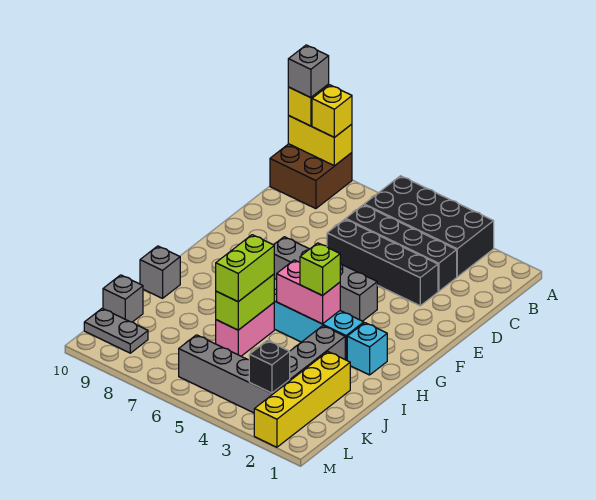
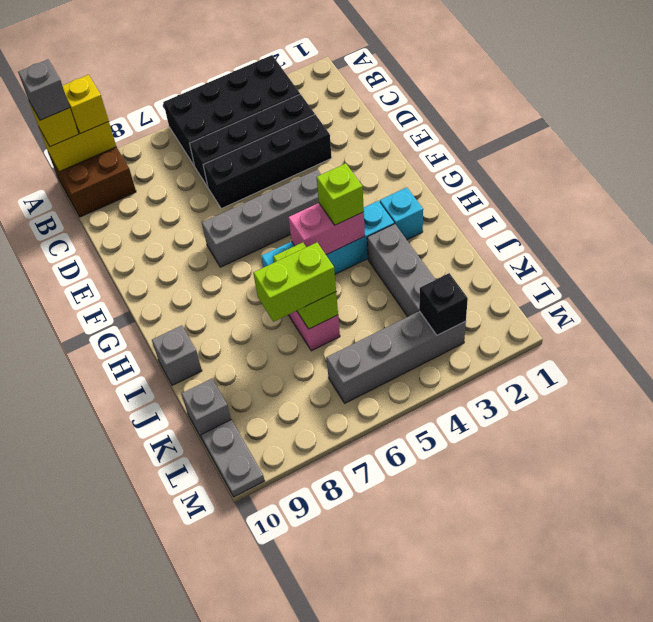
lime brick I6:J6 level 3 -> lime brick J6:J7 level 3
yellow brick J2:M2 level 1 -> none
grey plate L9:L10 level 1 -> grey plate L10:M10 level 1

